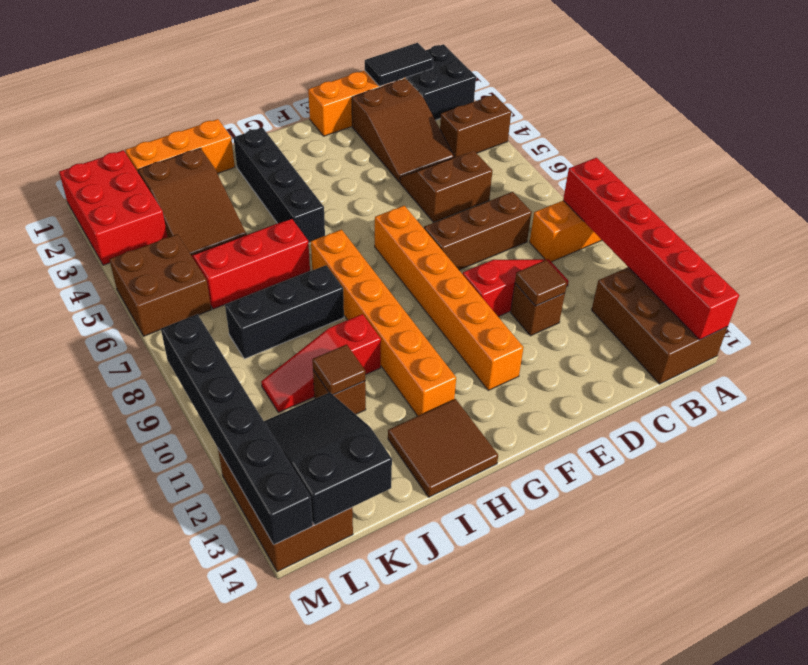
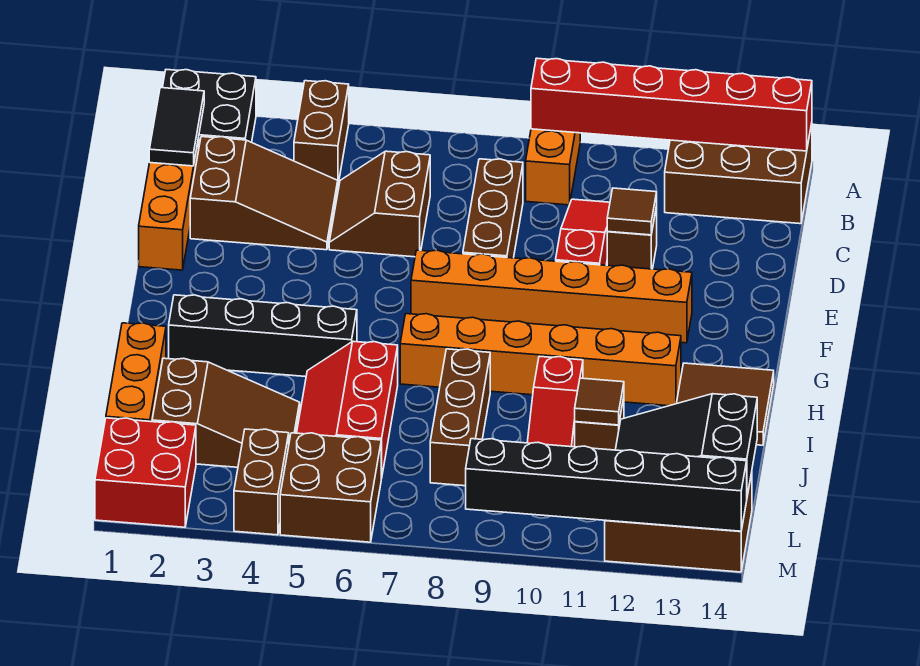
black brick I8:K8 level 1 -> brown brick I8:K8 level 1
red brick L1:M3 level 1 -> red brick L1:M2 level 1
none -> brown brick L4:M4 level 1

